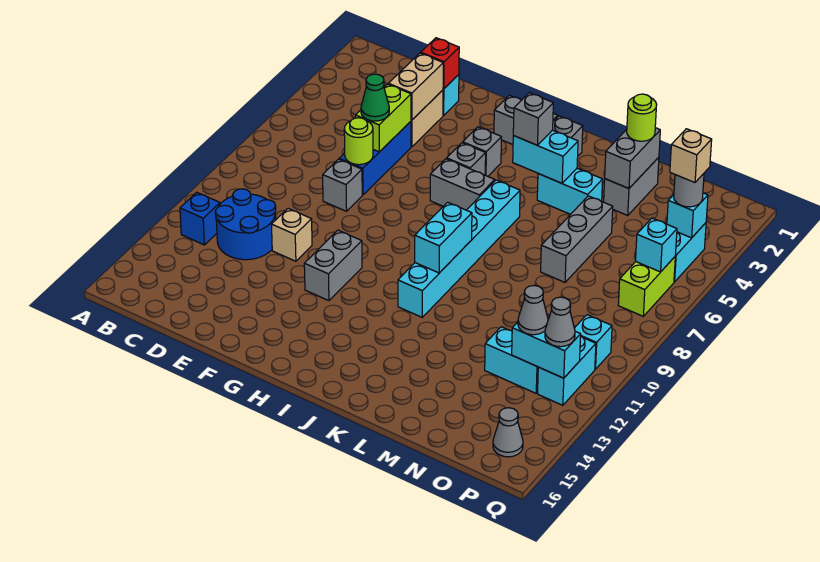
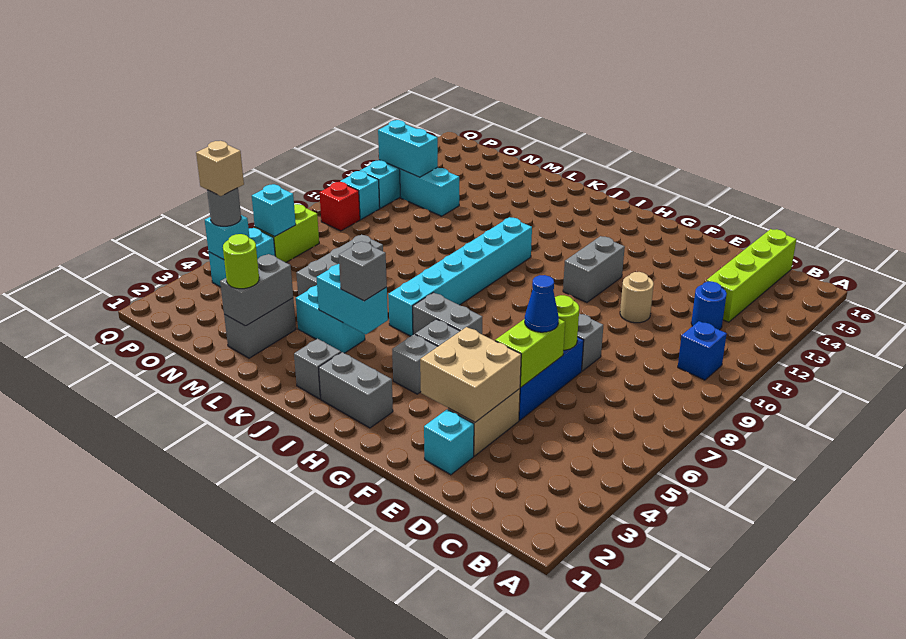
blue brick B12 level 1 -> blue brick B10 level 1
blue round brick C11:D12 level 1 -> blue round brick C12 level 1
none -> lime brick C13:C16 level 1
red brick E2 level 2 -> red brick P9 level 1
tan brick E3:E4 level 2 -> tan brick E3:F4 level 2
green cone E6 level 3 -> blue cone E6 level 3
tan brick E11 level 1 -> tan round brick E11 level 1
cyan brick J9:J10 level 2 -> none
grey cone O12 level 3 -> none
grey cone P12 level 3 -> none
grey cone P15 level 1 -> none

